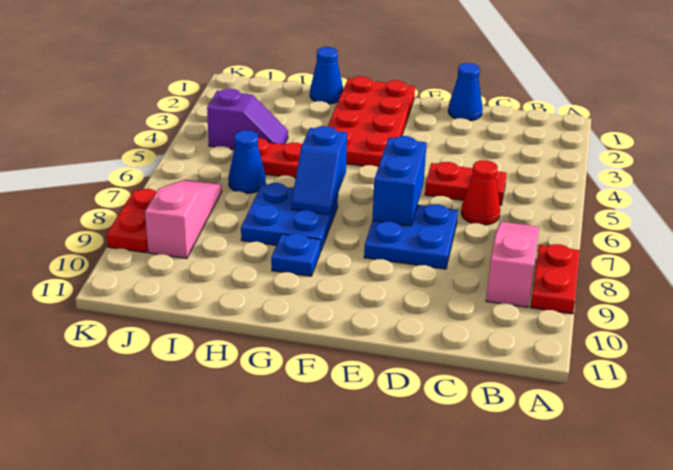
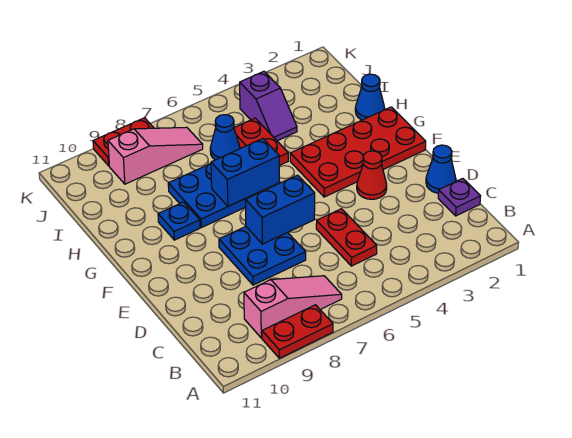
none -> purple plate C1 level 1
red cone C6 level 1 -> red cone E3 level 1
blue slope G6:G7 level 2 top 6 -> blue brick G6:G7 level 2

